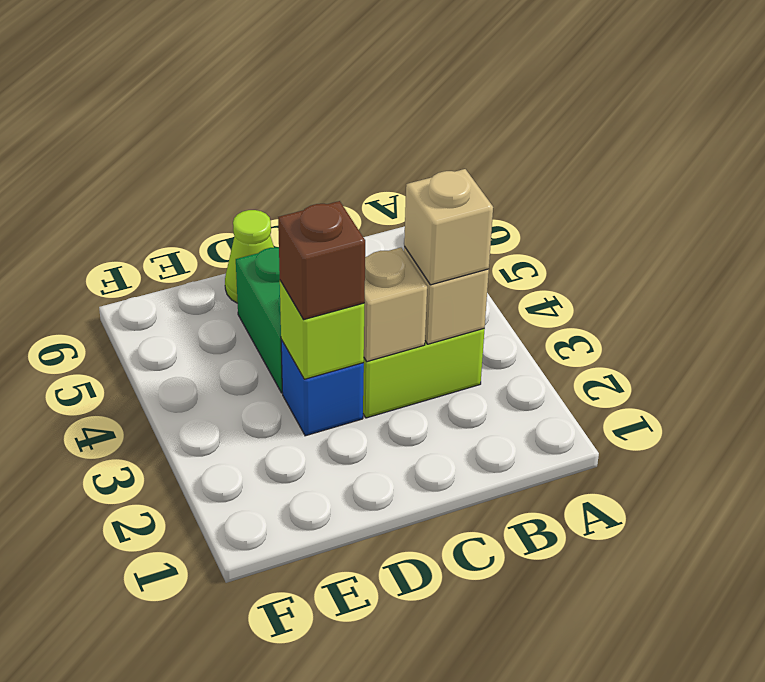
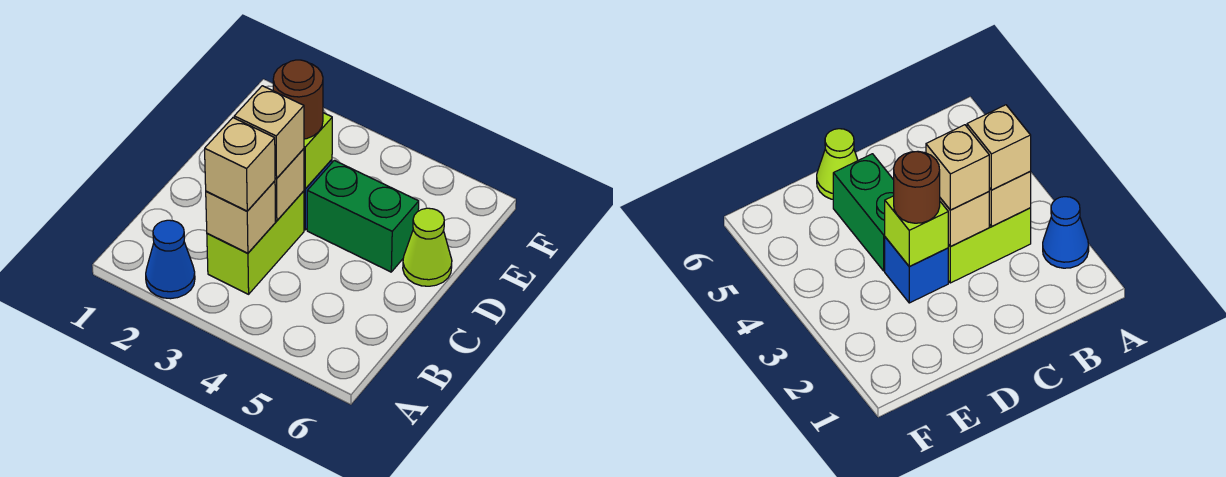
none -> blue cone A2 level 1
none -> tan brick C3 level 3
brown brick D3 level 3 -> brown round brick D3 level 3

